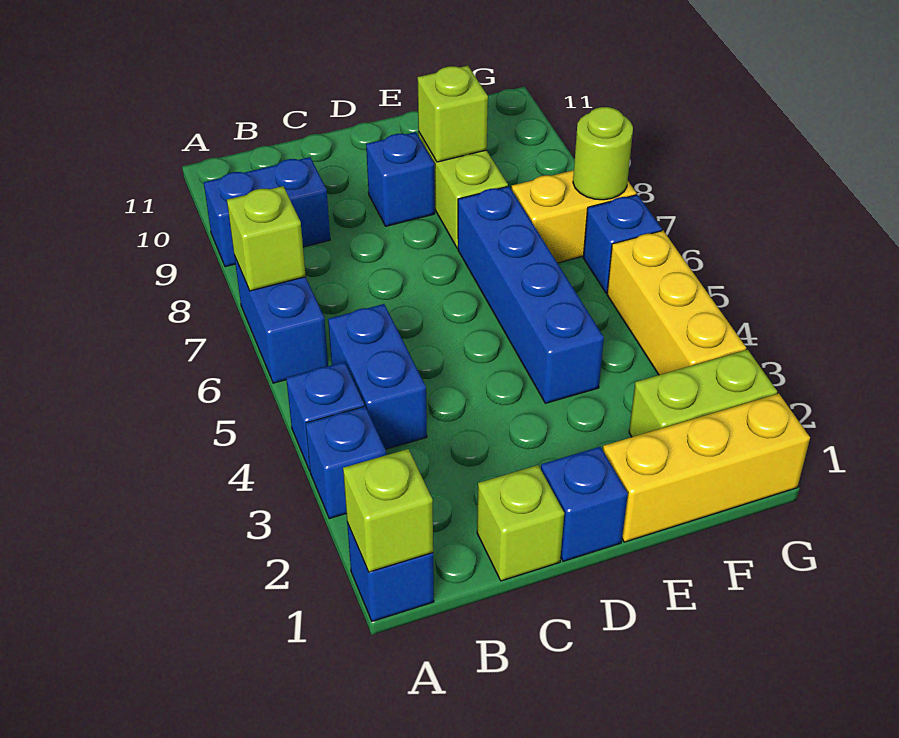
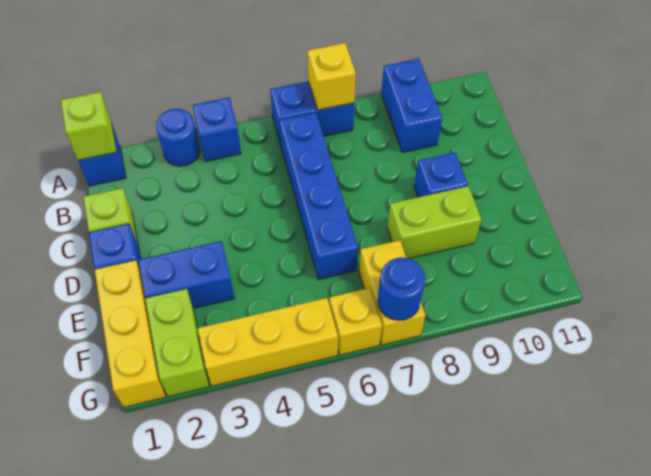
blue brick A3 level 1 -> blue round brick A3 level 1
lime brick A7 level 2 -> yellow brick A7 level 2
blue brick B4:B5 level 1 -> blue brick E2:E3 level 1
blue brick E4:E7 level 1 -> blue brick B6:E6 level 1
lime brick E9 level 2 -> none
blue brick G6 level 1 -> yellow brick G6 level 1
lime round brick G7 level 2 -> blue round brick G7 level 2

